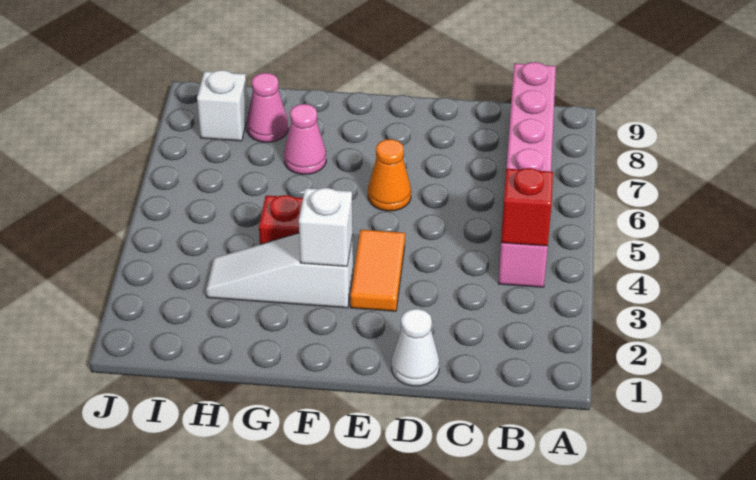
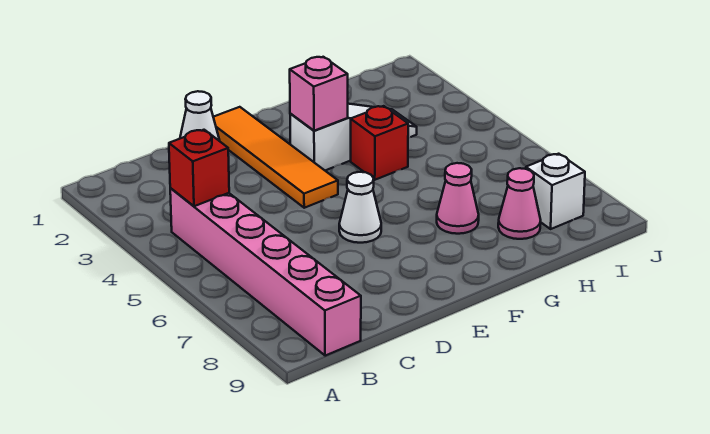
orange tile E3:E4 level 1 -> orange tile E1:E4 level 1
orange cone E6 level 1 -> white cone E6 level 1
white brick F3 level 2 -> pink brick F3 level 2

